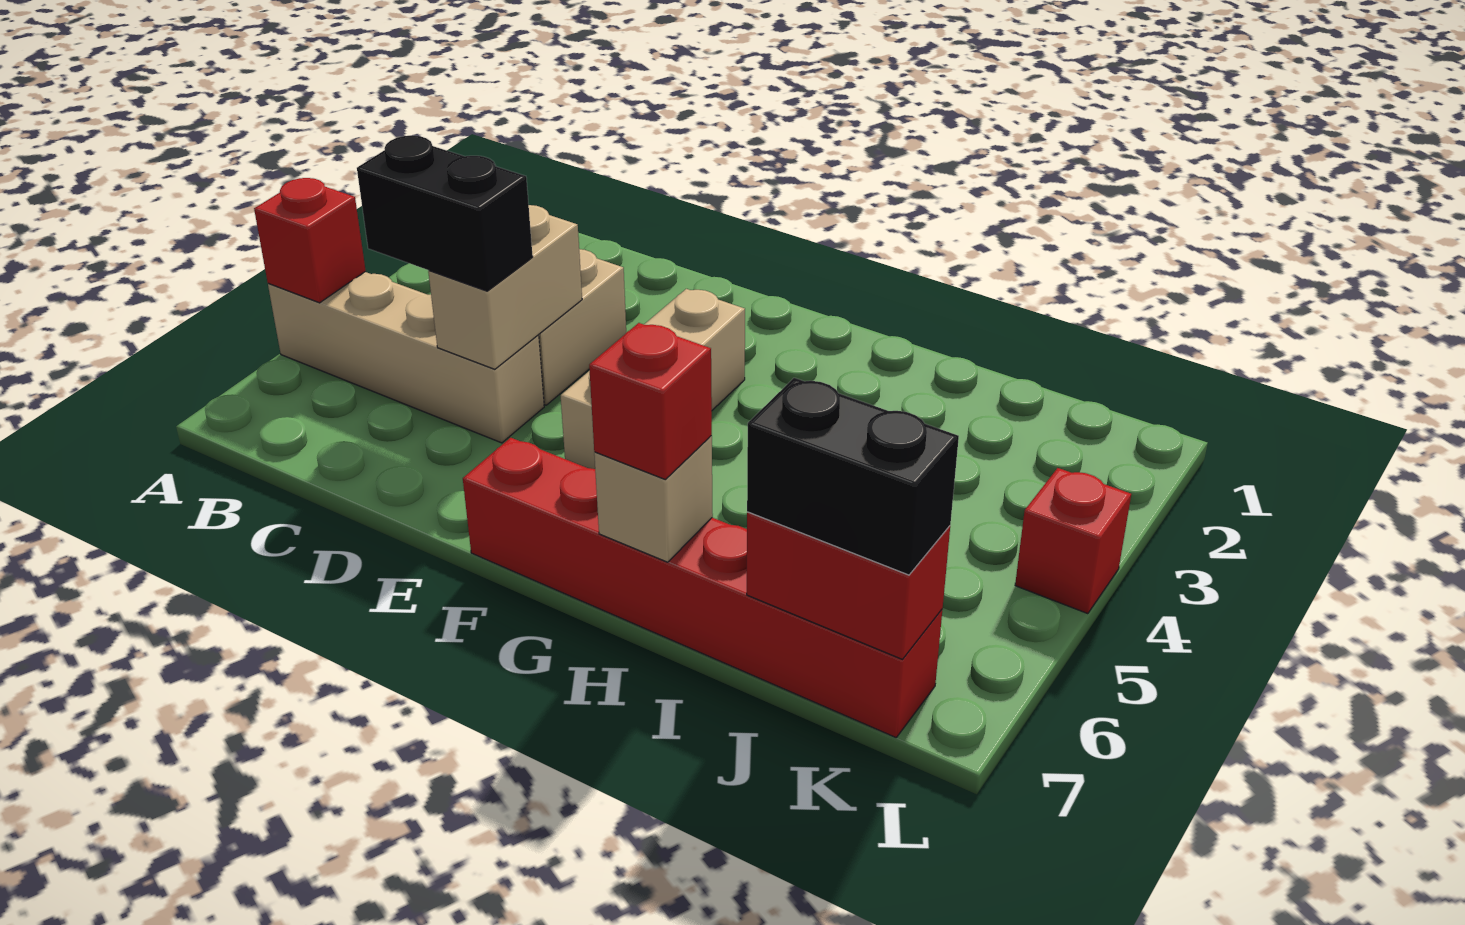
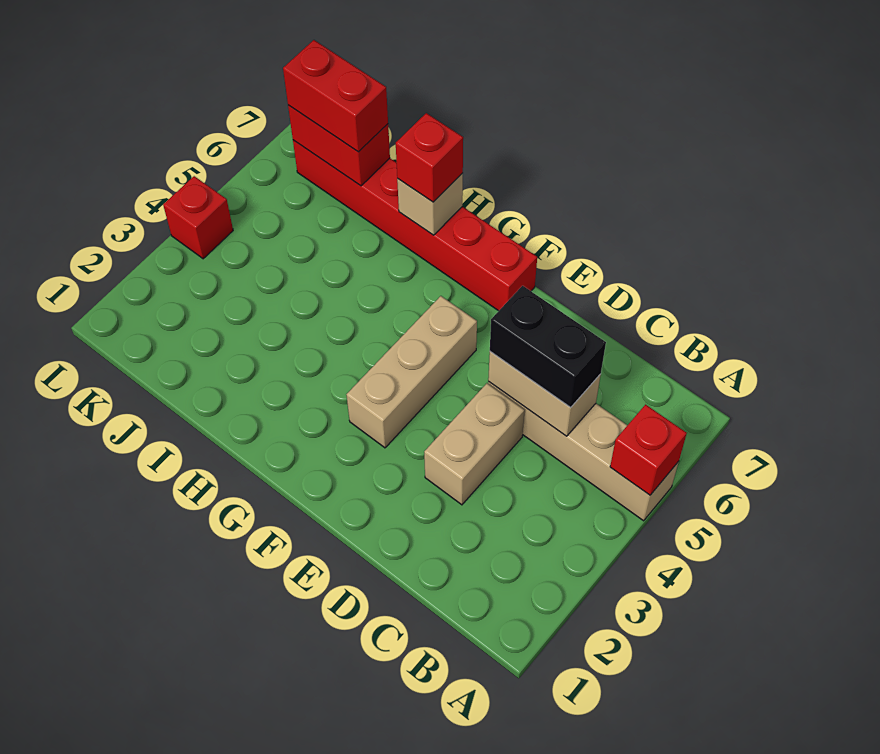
tan brick D4:D5 level 2 -> tan brick C5:D5 level 2
black brick J7:K7 level 3 -> red brick J7:K7 level 3

